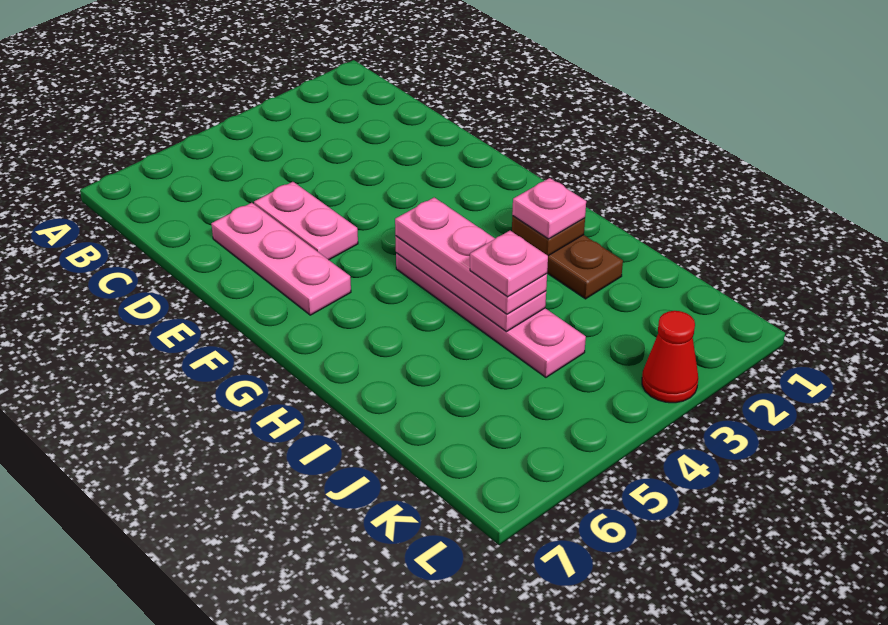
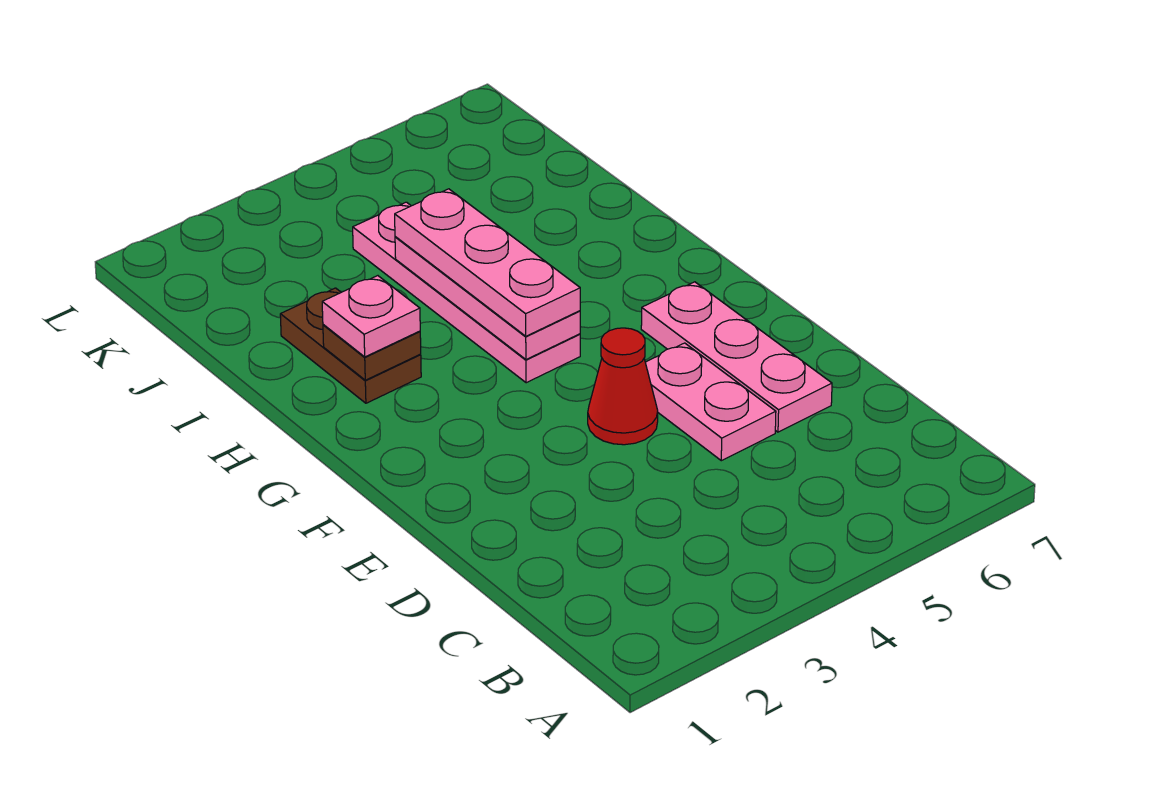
pink plate I4 level 4 -> none
red cone L3 level 1 -> red cone E4 level 1

